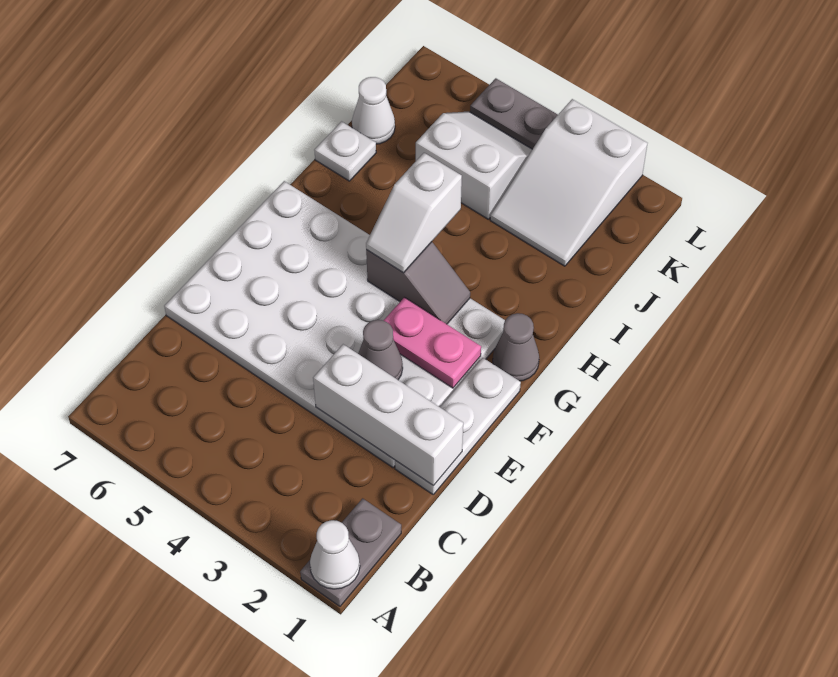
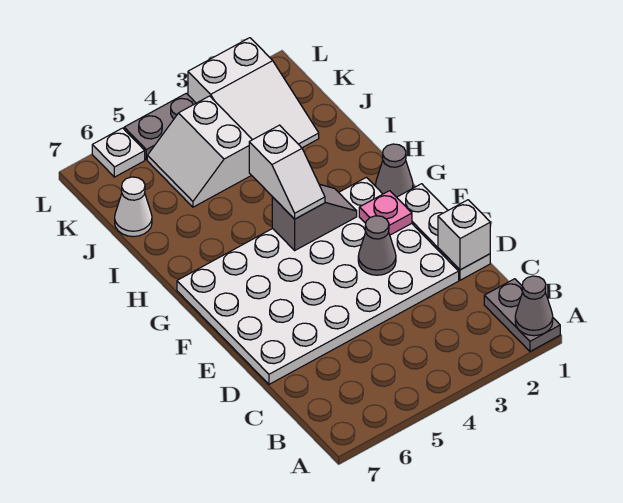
white cone A1 level 2 -> grey cone A1 level 2
white brick D1:D3 level 2 -> white brick D1 level 2
pink plate F2:F3 level 2 -> pink plate F2 level 2
white plate I7 level 1 -> white plate L6 level 1
white slope J4:K5 level 1 top J -> white slope J4:K5 level 1 top 4

